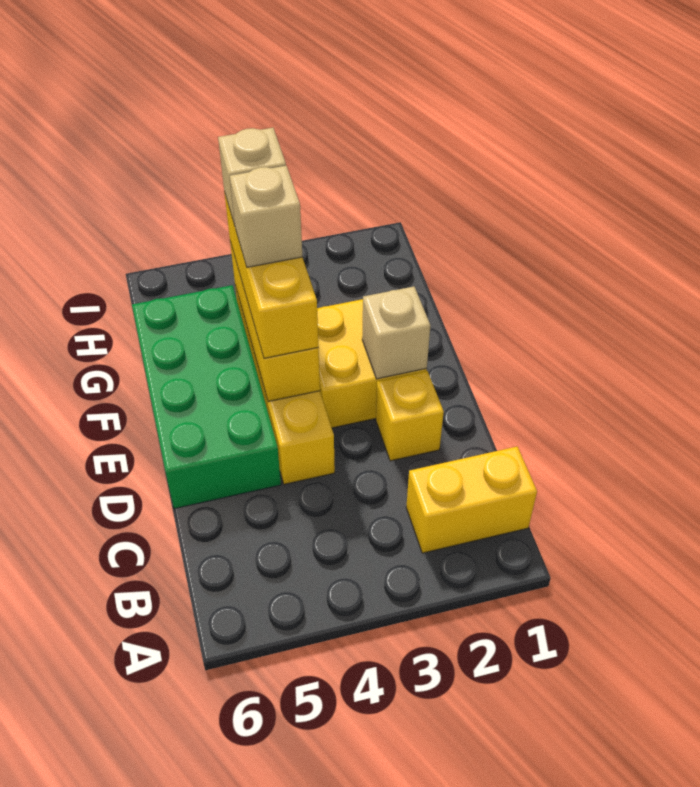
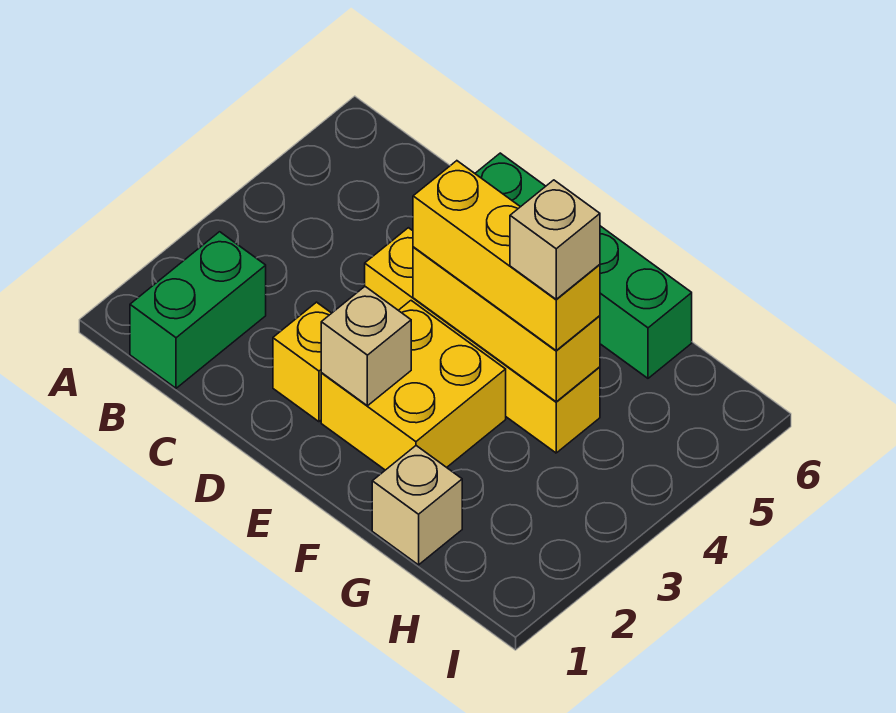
yellow brick B1:B2 level 1 -> green brick B1:B2 level 1
green brick D5:G6 level 1 -> green brick D6:G6 level 1
tan brick F4 level 4 -> tan brick G1 level 1

